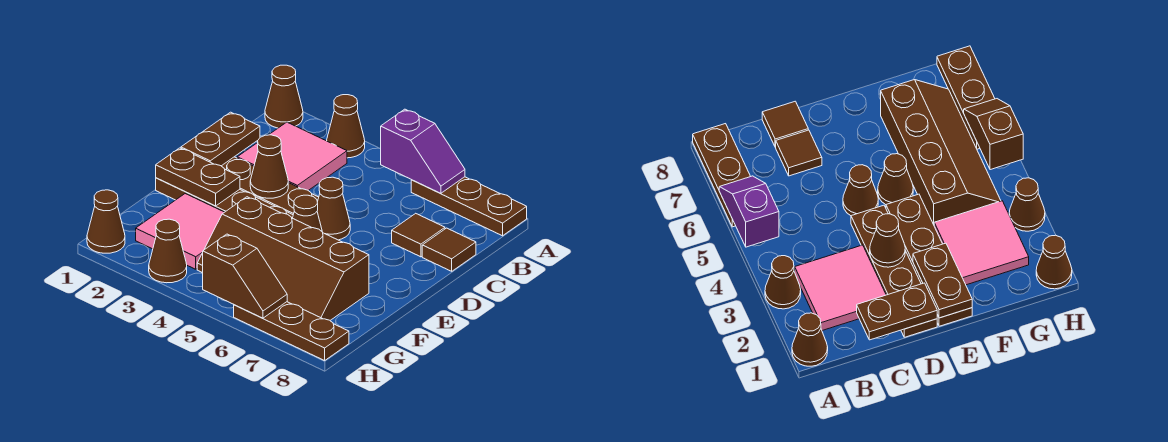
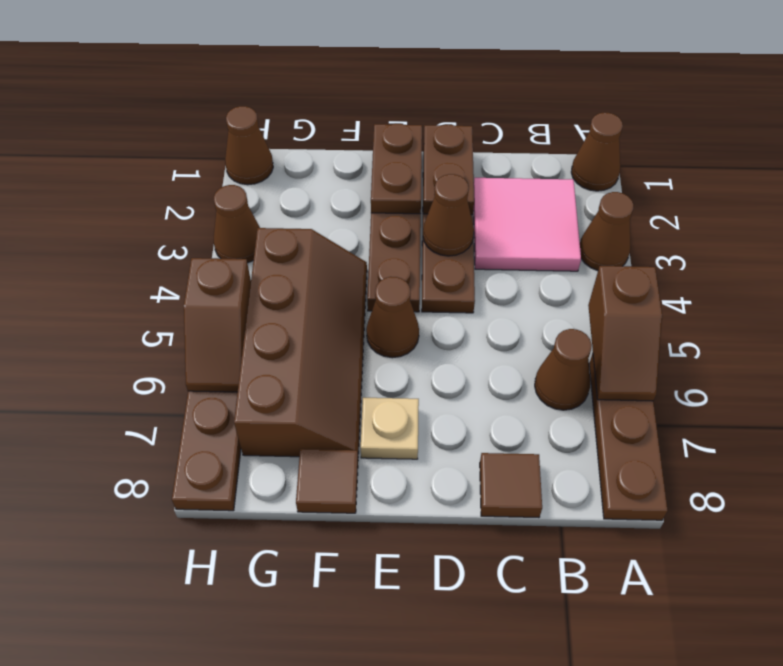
purple slope A5:A6 level 2 top 5 -> brown slope A5:A6 level 2 top 5
brown plate C1:D1 level 2 -> brown plate D1:D2 level 2
brown tile C7 level 1 -> brown tile F8 level 1
brown cone D5 level 1 -> brown cone B6 level 1
none -> tan plate E7 level 1
pink tile F2:G3 level 1 -> none
brown slope F4:G7 level 1 top F -> brown slope F4:G7 level 1 top G

